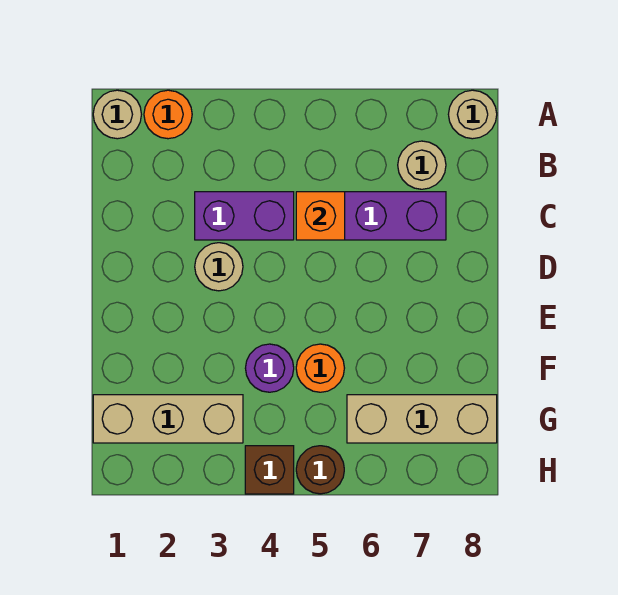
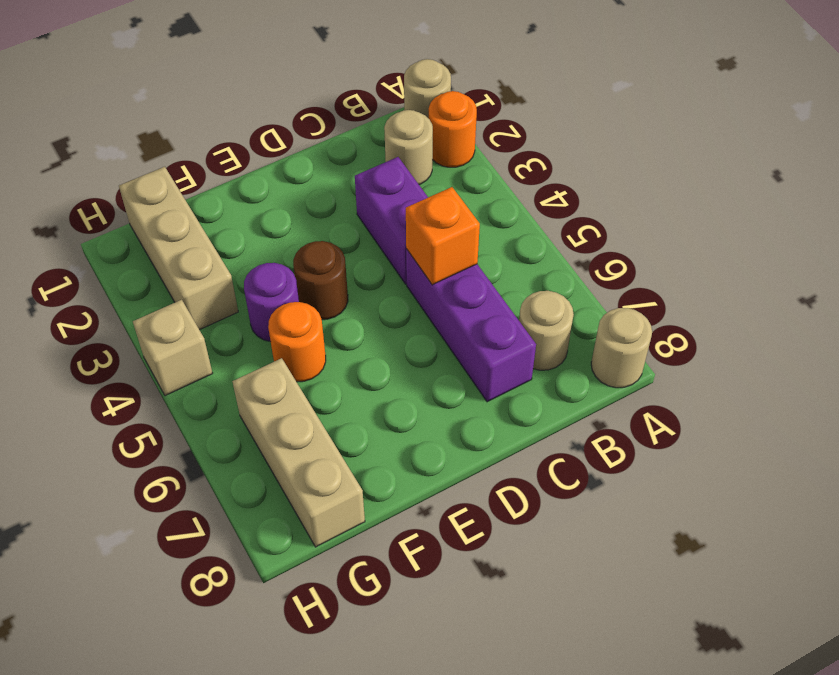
tan round brick D3 level 1 -> tan round brick B2 level 1
brown brick H4 level 1 -> tan brick H4 level 1
brown round brick H5 level 1 -> brown round brick E4 level 1

